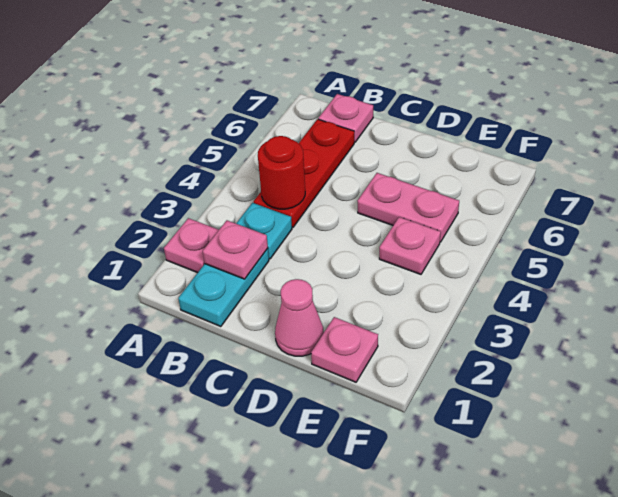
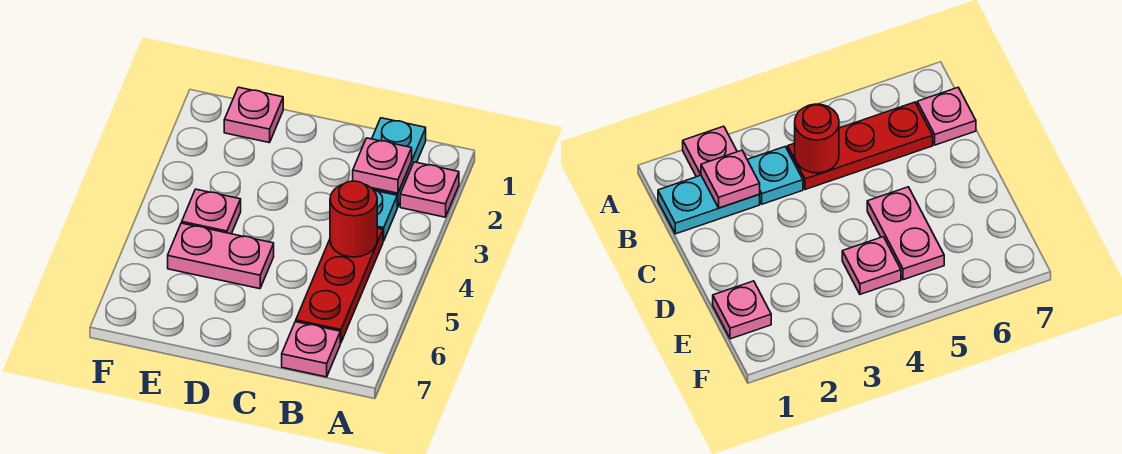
pink cone D1 level 1 -> none

